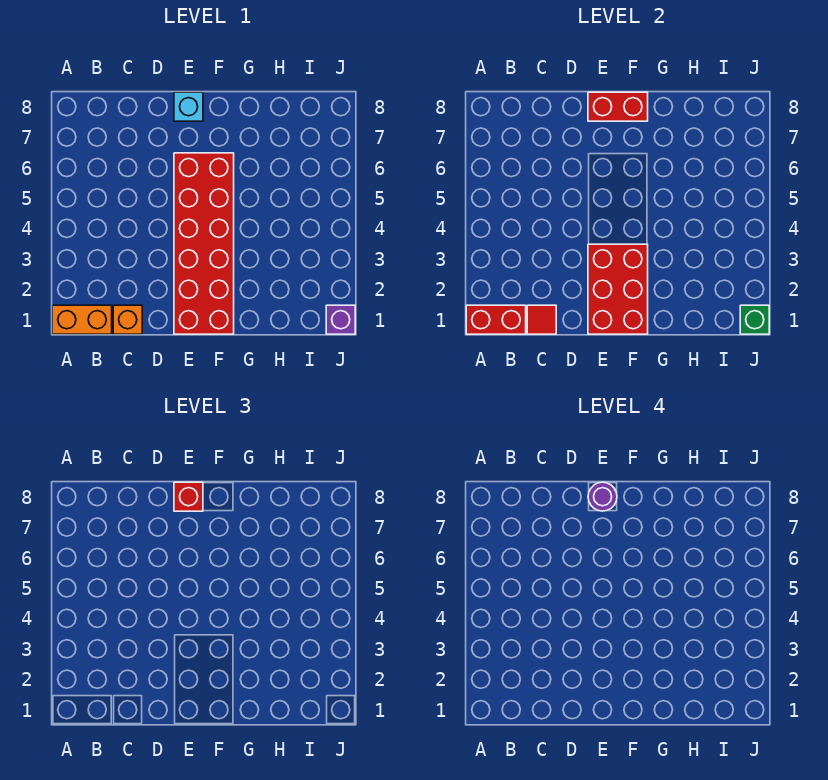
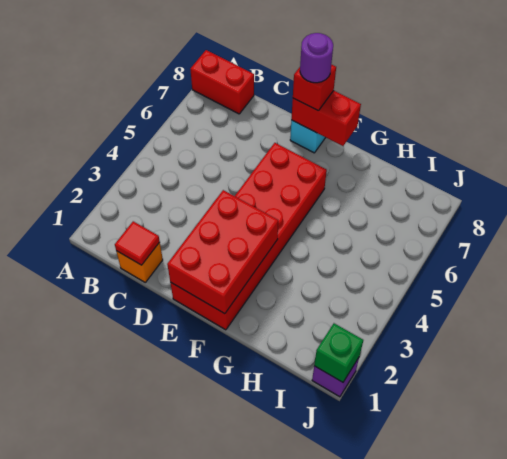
orange brick A1:B1 level 1 -> none
red brick A1:B1 level 2 -> red brick A8:B8 level 1

